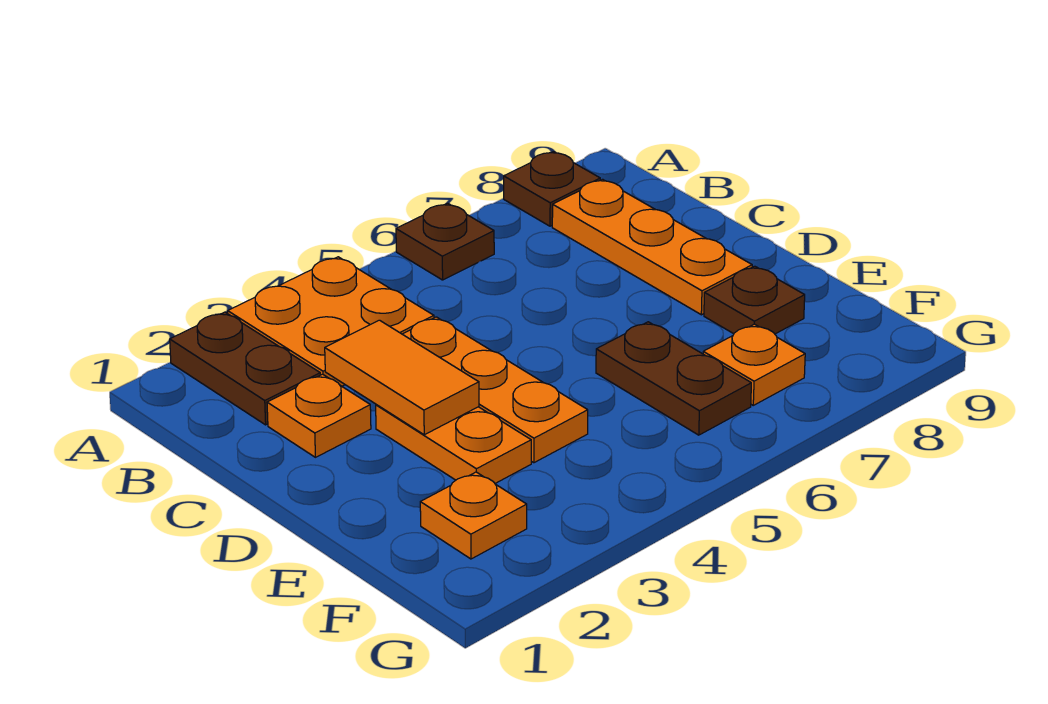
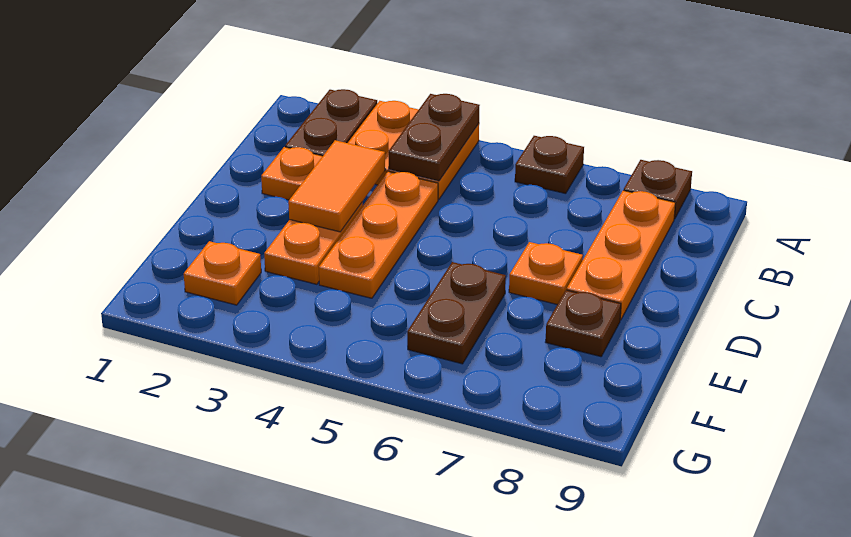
none -> brown plate A4:B4 level 2
orange plate F7 level 1 -> orange plate D7 level 1

